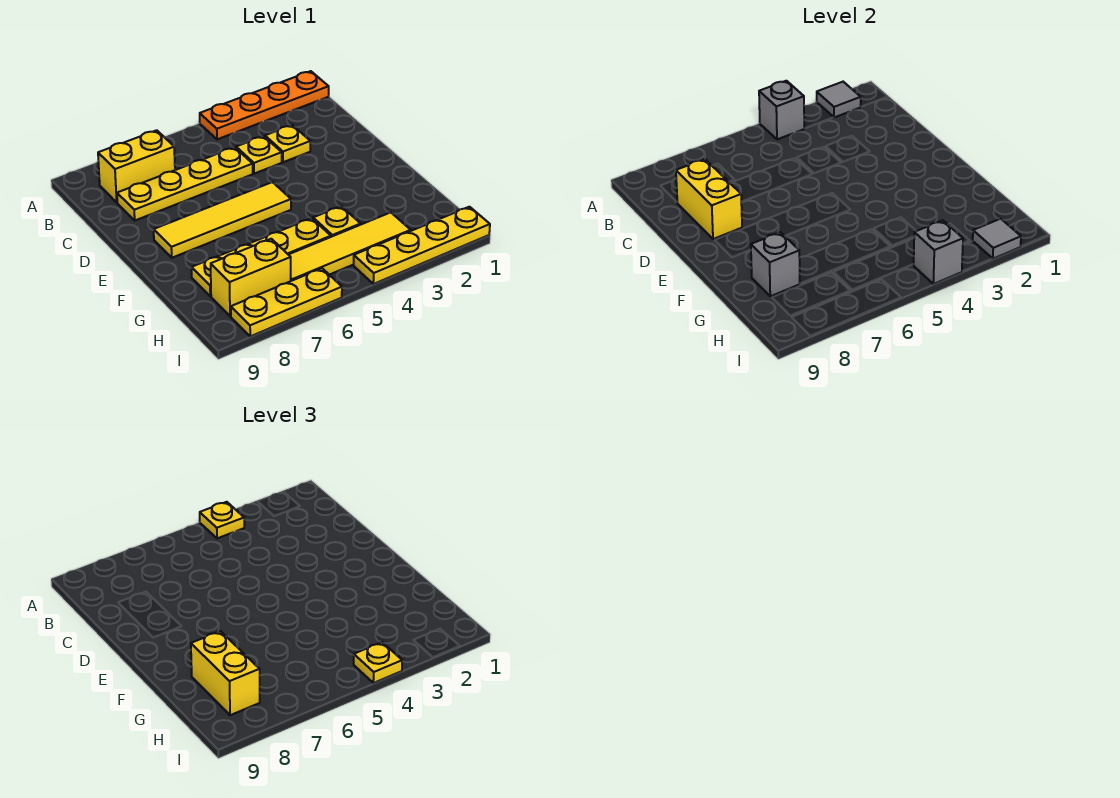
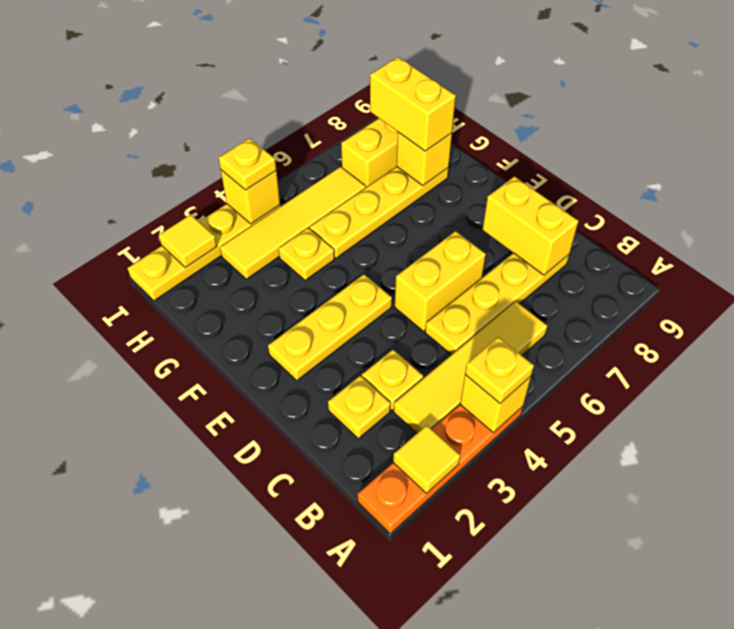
grey tile A2 level 2 -> yellow tile A2 level 2
grey brick A4 level 2 -> yellow brick A4 level 2
yellow brick B7:B8 level 1 -> yellow brick D5:D6 level 1
yellow plate C4 level 1 -> yellow plate C2 level 1
yellow tile E5:E8 level 1 -> yellow tile B3:B6 level 1
grey brick G8 level 2 -> yellow brick G8 level 2
grey tile I2 level 2 -> yellow tile I2 level 2
grey brick I4 level 2 -> yellow brick I4 level 2
yellow plate I6:I8 level 1 -> yellow plate E2:E4 level 1

